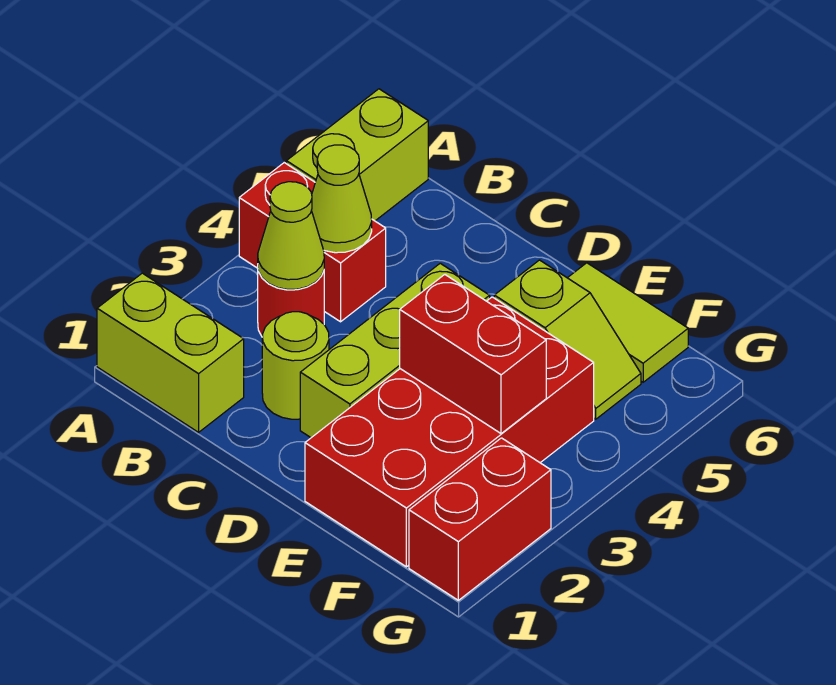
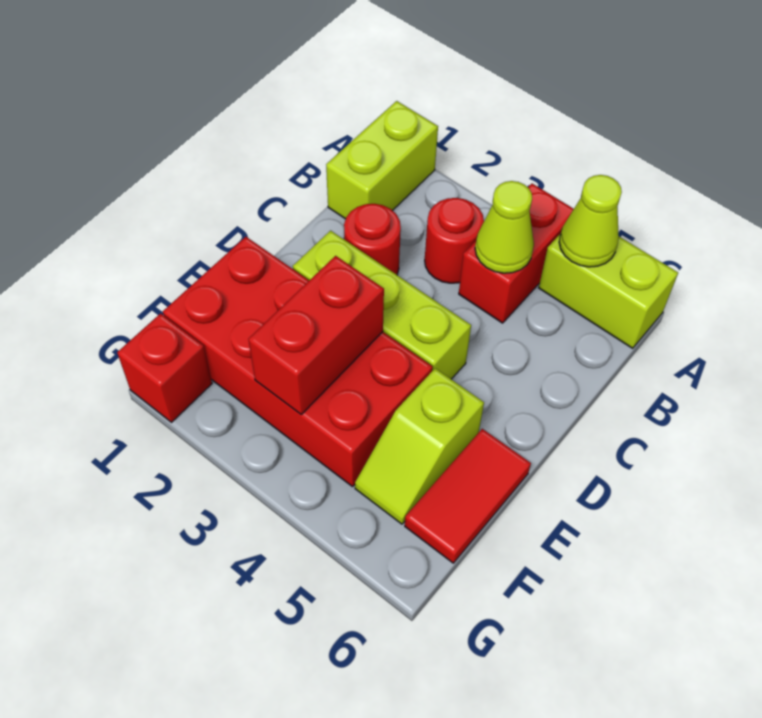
lime cone B3 level 2 -> lime cone A5 level 2
lime round brick C2 level 1 -> red round brick C2 level 1
lime tile E6:F6 level 1 -> red tile E6:F6 level 1
red brick G1:G2 level 1 -> red brick G1 level 1

